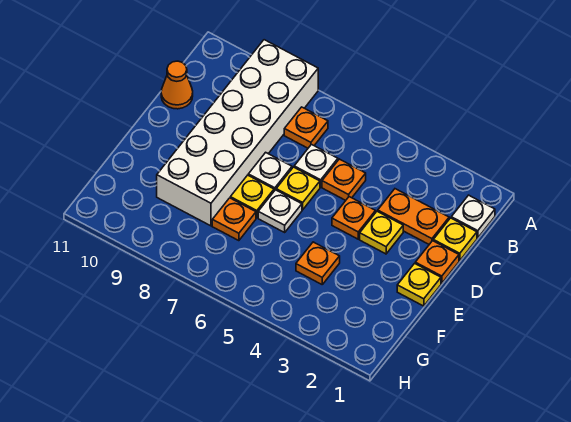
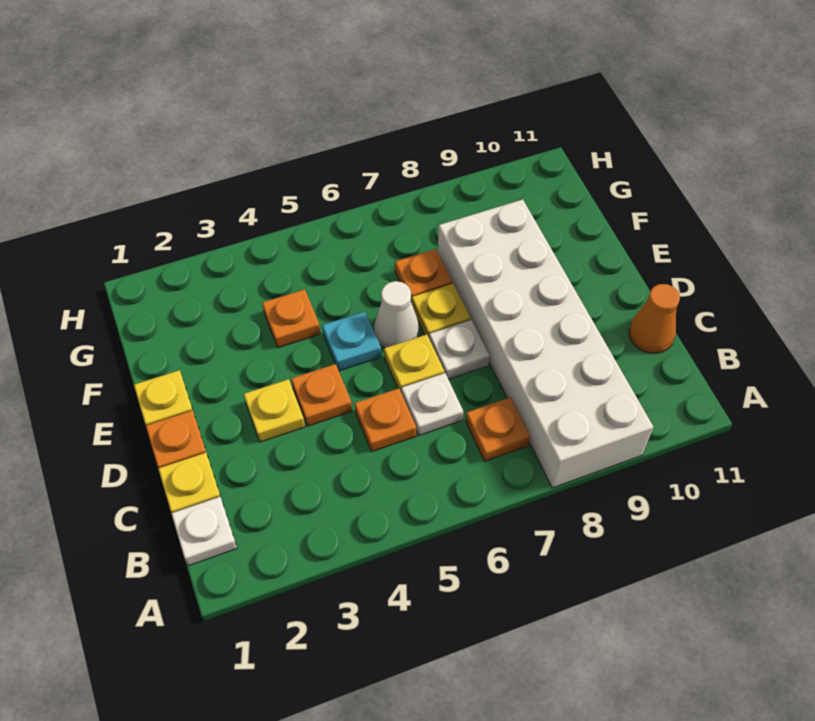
orange plate C2:C3 level 1 -> none
none -> cyan plate E5 level 1
white plate E6 level 1 -> white cone E6 level 1

